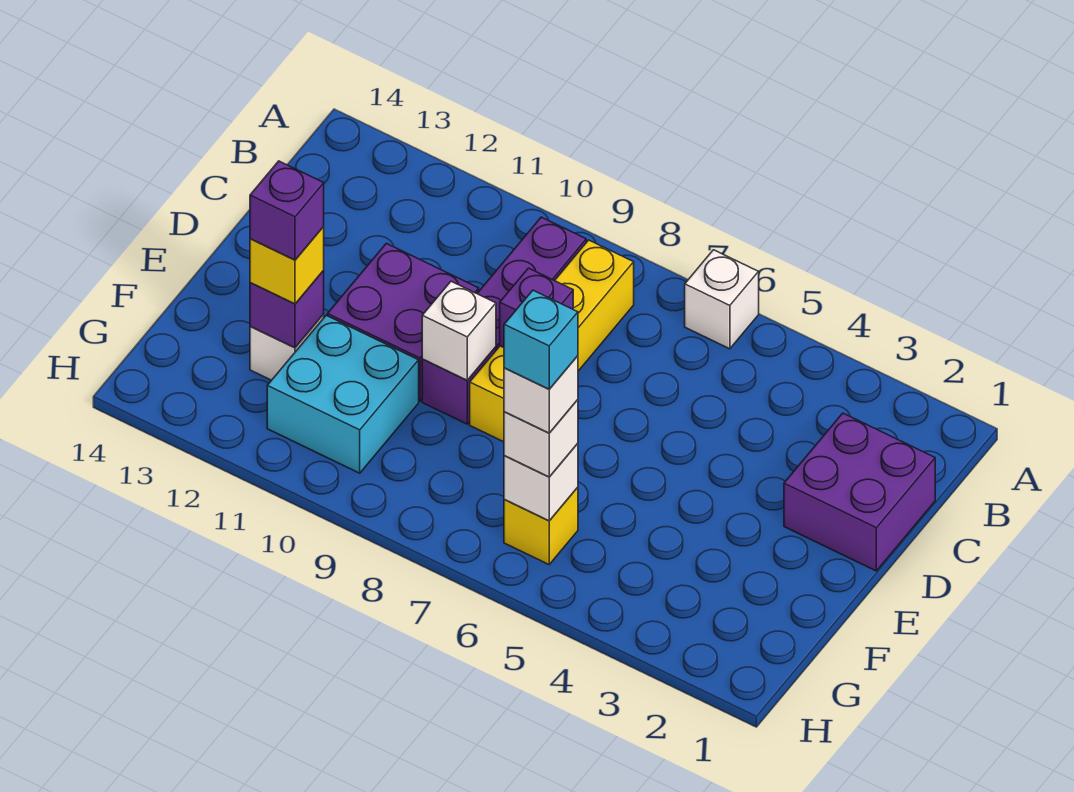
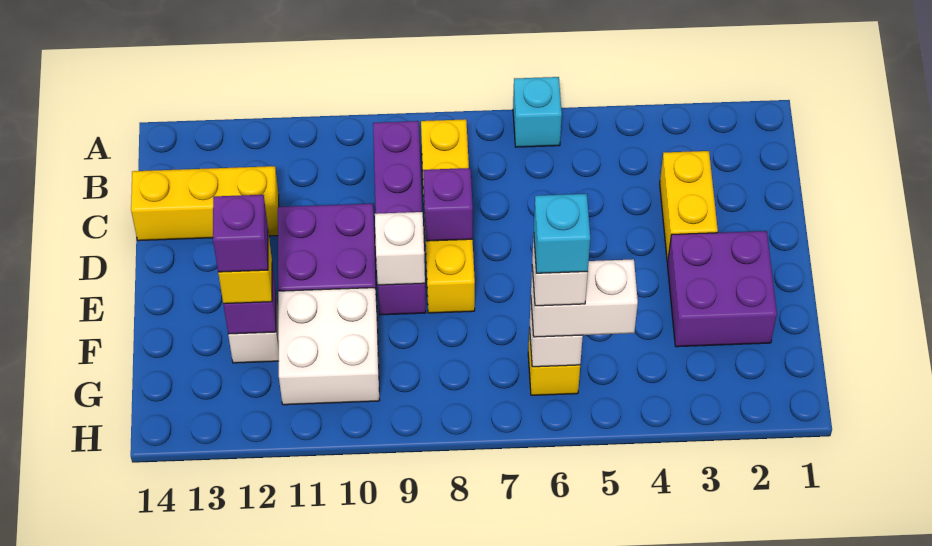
white brick A6 level 1 -> cyan brick A6 level 1
purple brick C1:D2 level 1 -> purple brick E2:F3 level 1
none -> yellow brick C3:D3 level 1
none -> yellow brick C12:C14 level 1
cyan brick F10:G11 level 1 -> white brick F10:G11 level 1
white brick G6 level 3 -> white brick G5:G6 level 3

